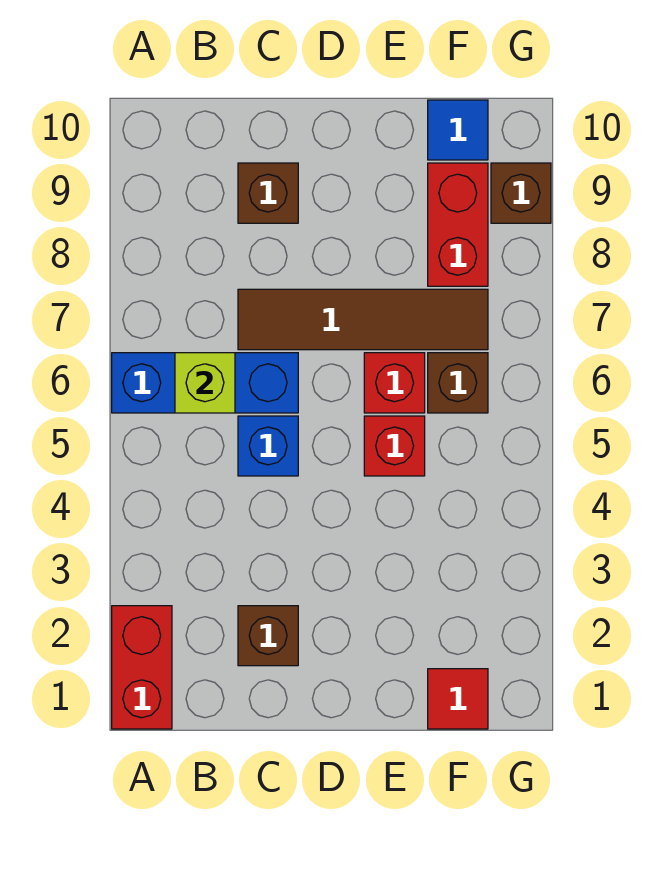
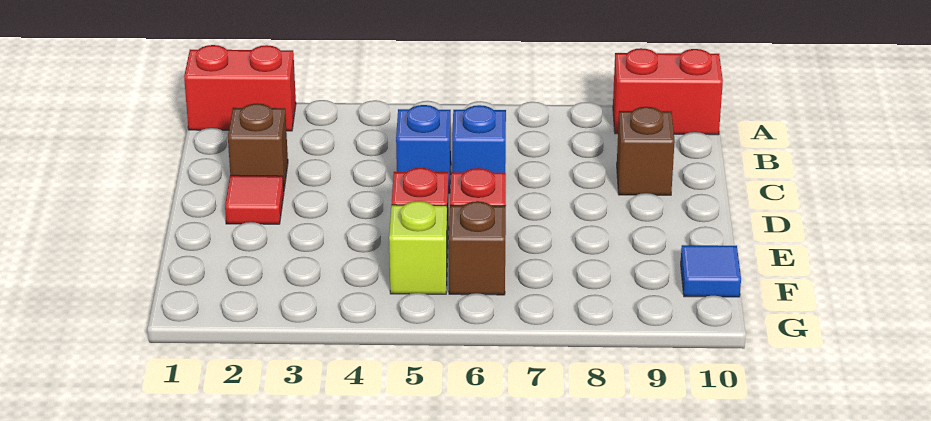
blue brick A6:C6 level 1 -> blue brick C6 level 1
lime brick B6 level 2 -> lime brick F5 level 1
brown tile C7:F7 level 1 -> none
red tile F1 level 1 -> red tile D2 level 1
red brick F8:F9 level 1 -> red brick A9:A10 level 1
brown brick G9 level 1 -> none

